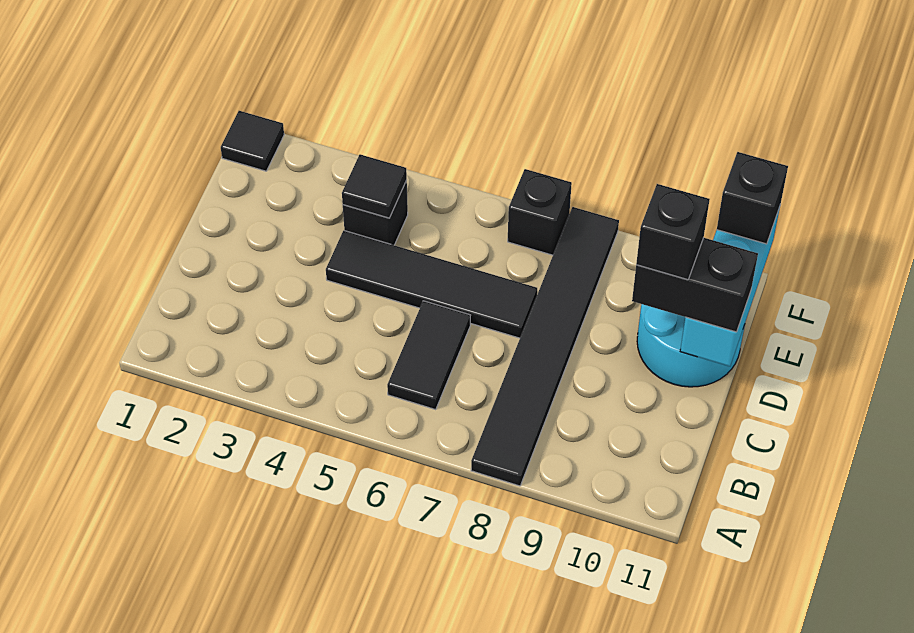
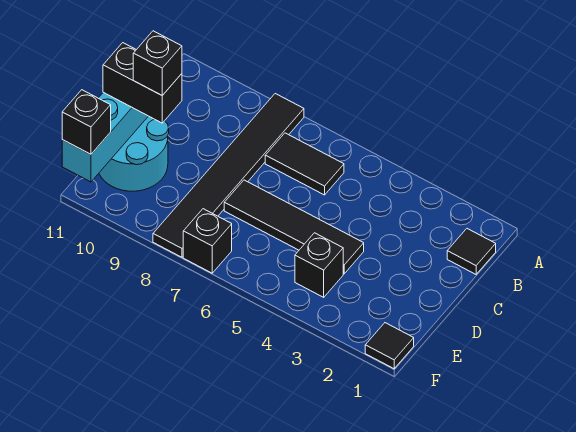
black tile B6:C6 level 1 -> black tile B6:B7 level 1
black tile E4 level 2 -> black tile B1 level 1

